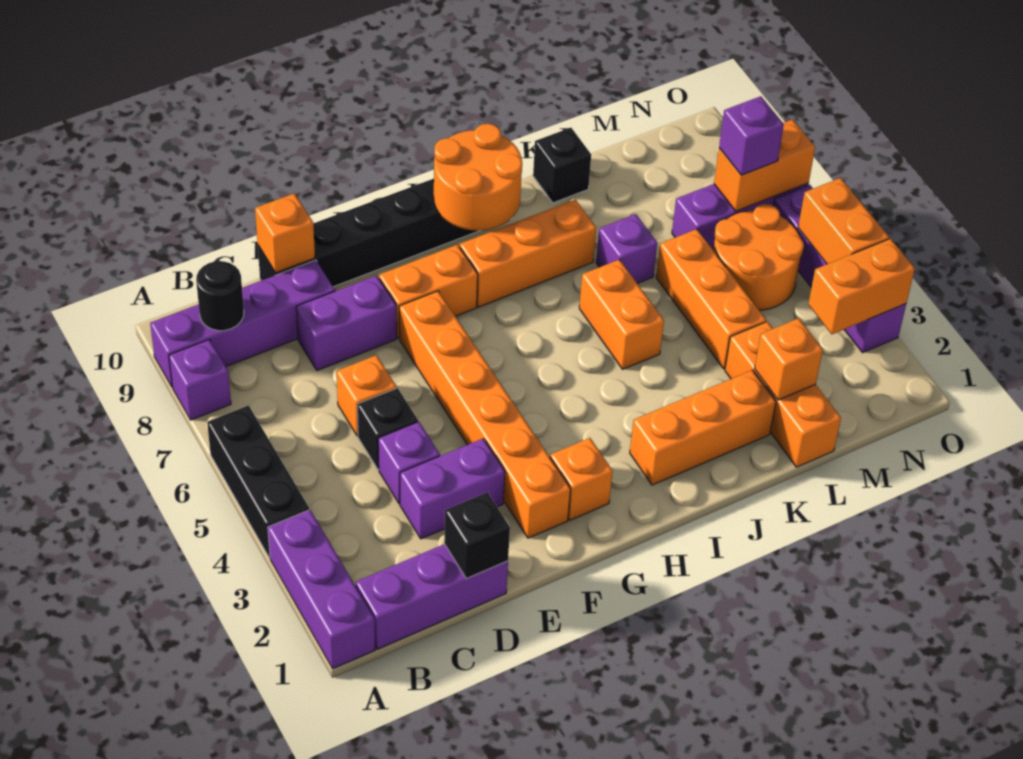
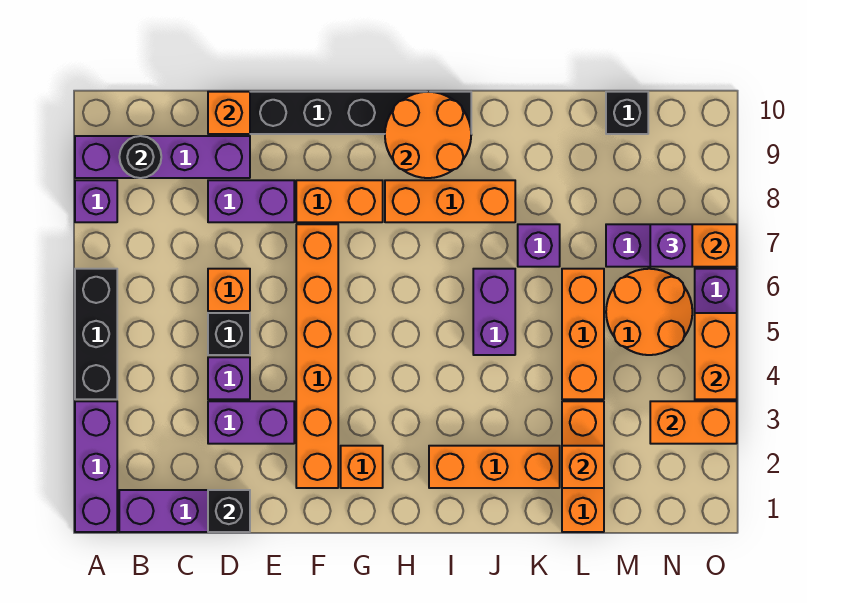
orange brick J5:J6 level 1 -> purple brick J5:J6 level 1
black brick K10 level 1 -> black brick M10 level 1

